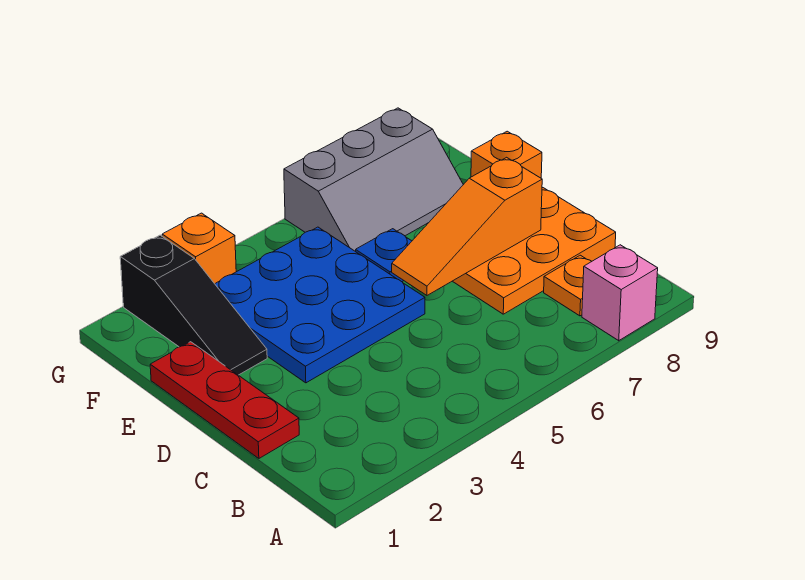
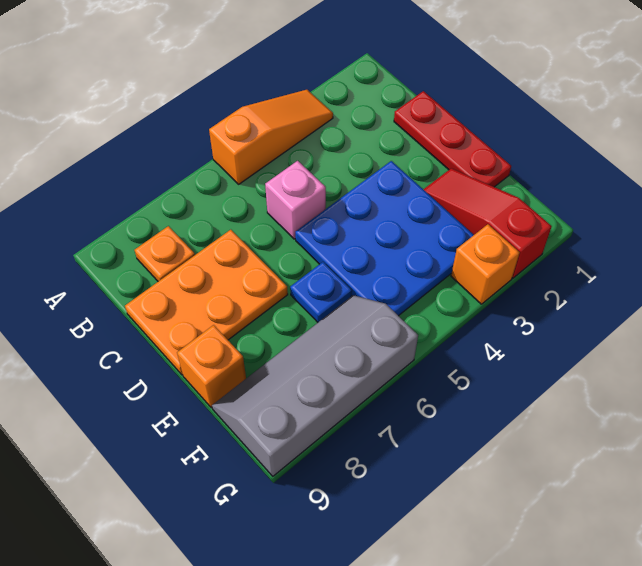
pink brick A8 level 1 -> pink brick C5 level 1
orange slope D6:D8 level 2 top 8 -> orange slope A3:A5 level 1 top 5
black slope E2:G2 level 1 top G -> red slope E2:G2 level 1 top G
grey slope F6:G8 level 1 top G -> grey slope F6:G9 level 1 top G

